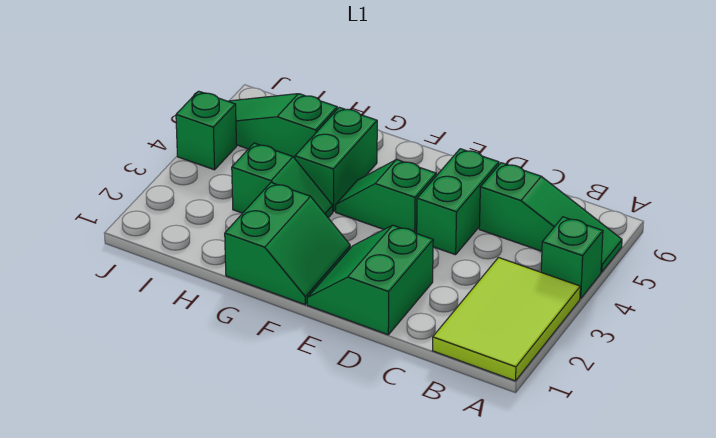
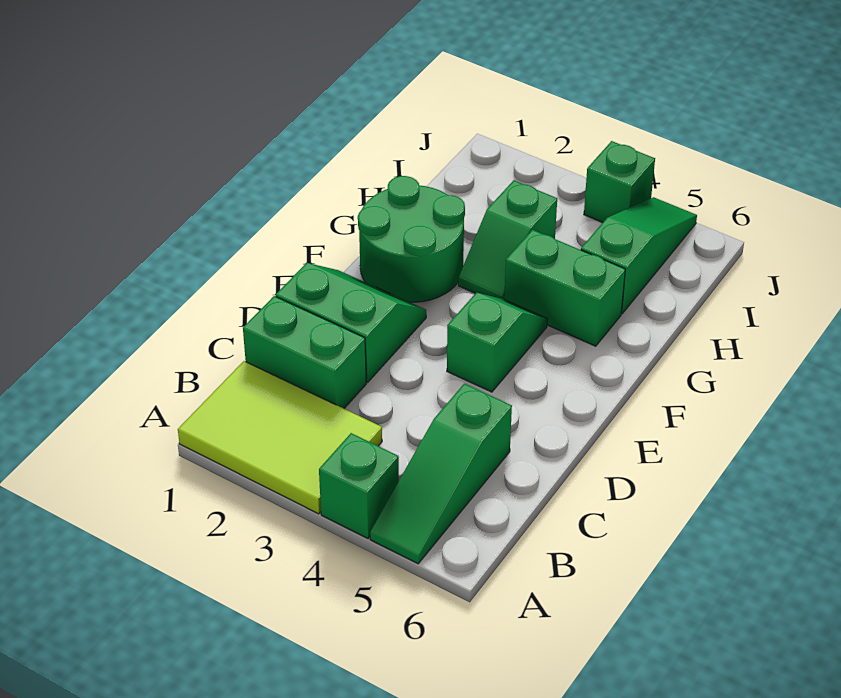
green brick D4:D5 level 1 -> green brick C1:C2 level 1
green slope F1:G2 level 1 top G -> green round brick F1:G2 level 1

